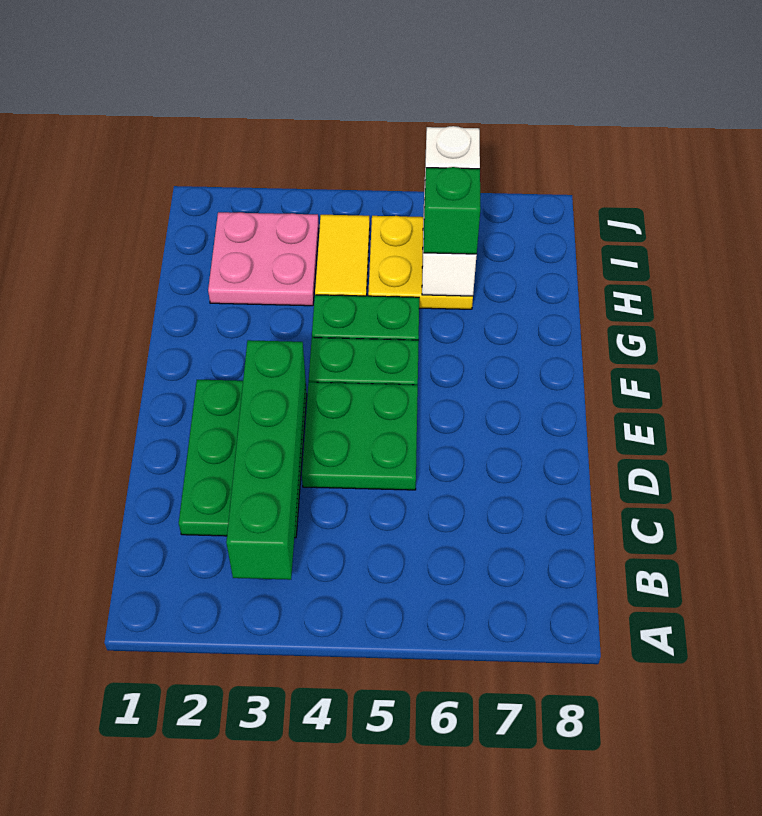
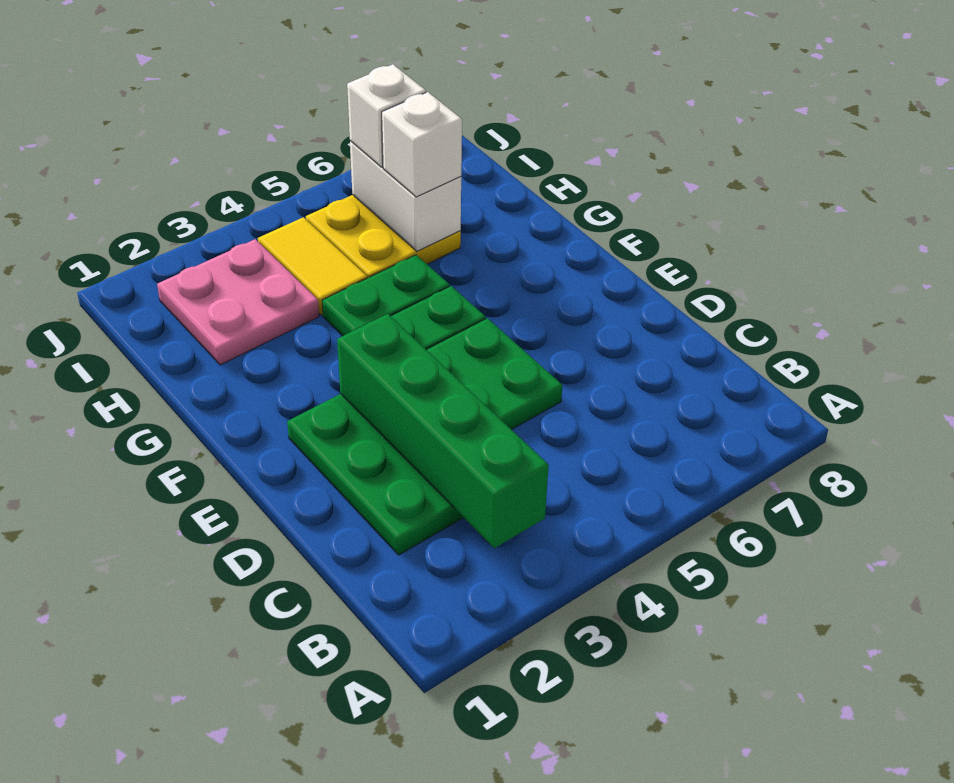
green brick H6 level 3 -> white brick H6 level 3

